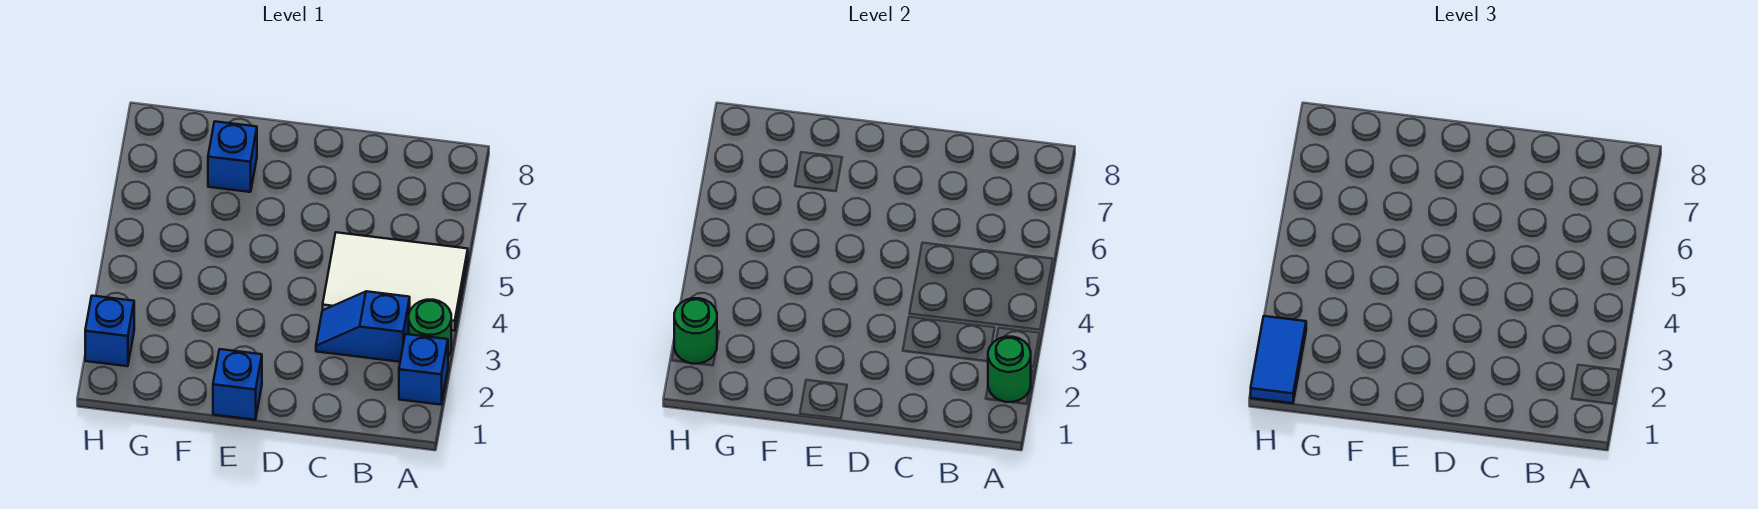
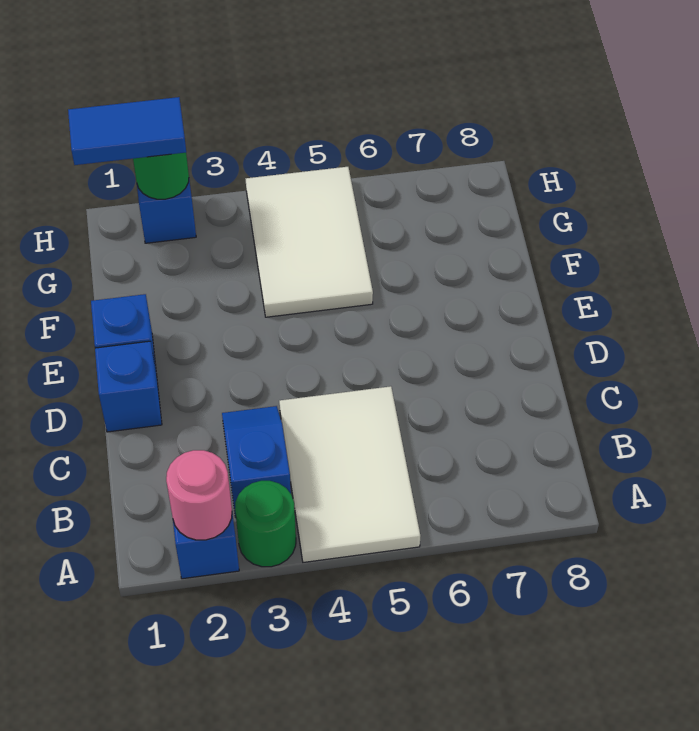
green round brick A2 level 2 -> pink round brick A2 level 2
none -> white tile F4:H5 level 1
blue brick F7 level 1 -> blue brick D1 level 1

